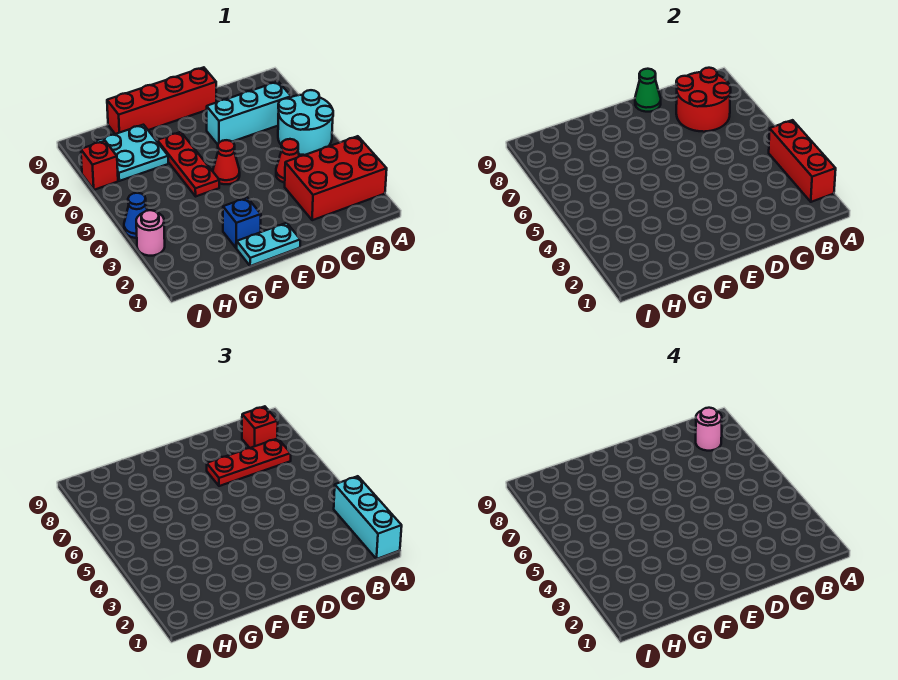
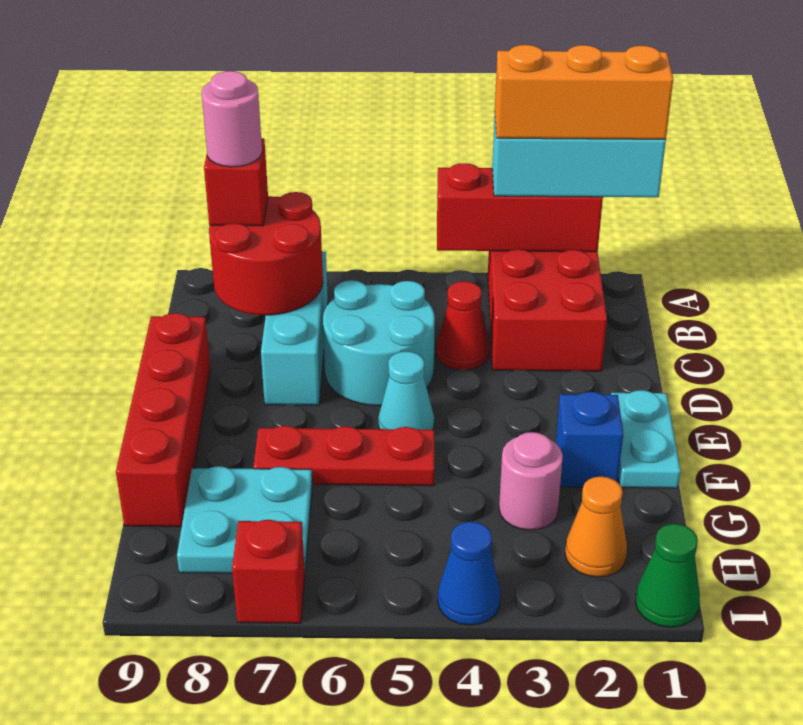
none -> orange brick A1:A3 level 4
cyan round brick A5:B6 level 1 -> cyan round brick C5:D6 level 1
red plate B7:D7 level 3 -> none
green cone D9 level 2 -> green cone I1 level 1
red cone E5 level 1 -> cyan cone E5 level 1
none -> orange cone H2 level 1
pink round brick I3 level 1 -> pink round brick G3 level 1

